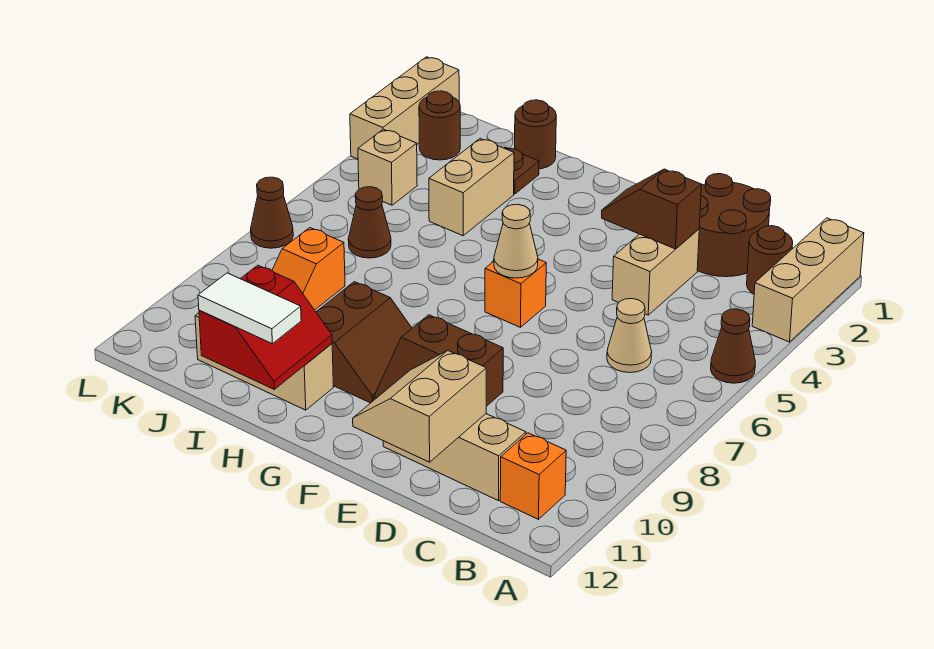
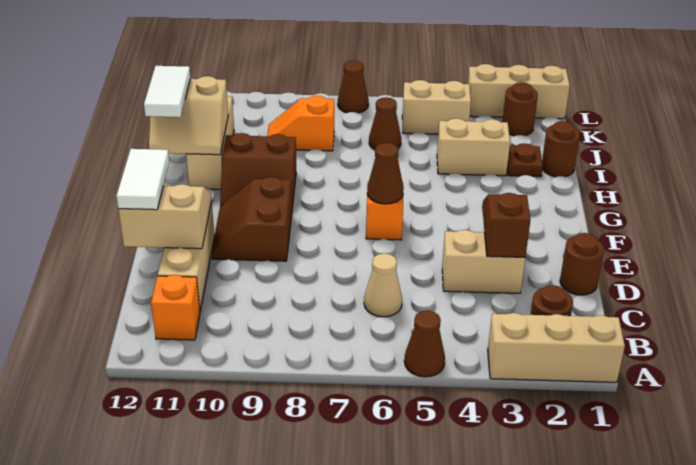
brown round brick C1:D2 level 1 -> brown round brick D1 level 1
none -> white tile D12:E12 level 3
tan cone F6 level 2 -> brown cone F6 level 2
red slope H11:I12 level 2 top I -> tan slope H11:I12 level 2 top I
tan brick K4 level 1 -> tan brick K4:K5 level 1

